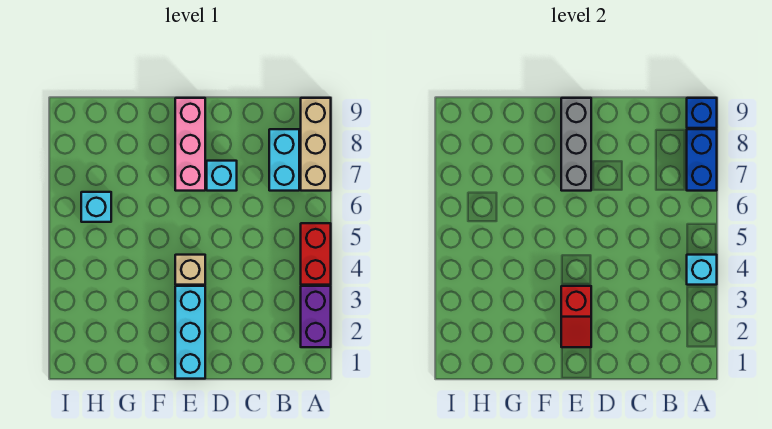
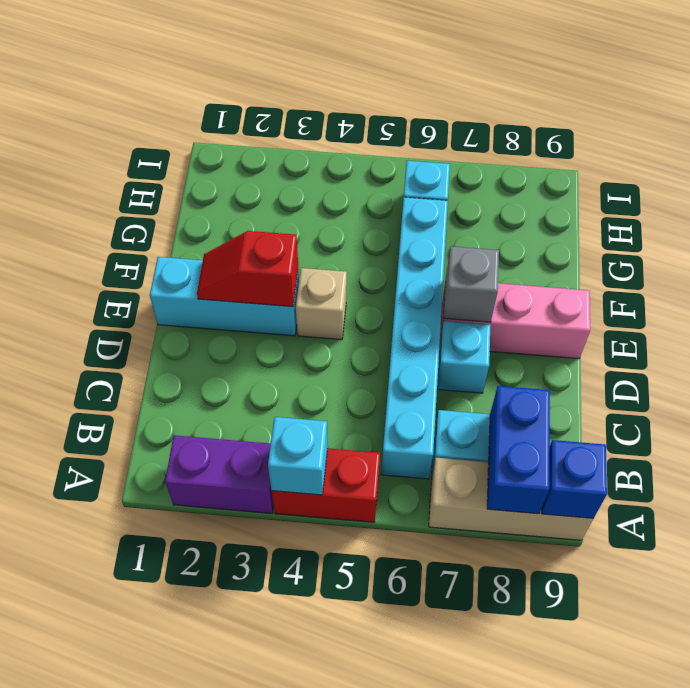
blue brick A7:A8 level 2 -> blue brick A8:B8 level 2
none -> cyan brick B6:G6 level 1
grey brick E7:E9 level 2 -> grey brick E7 level 2

